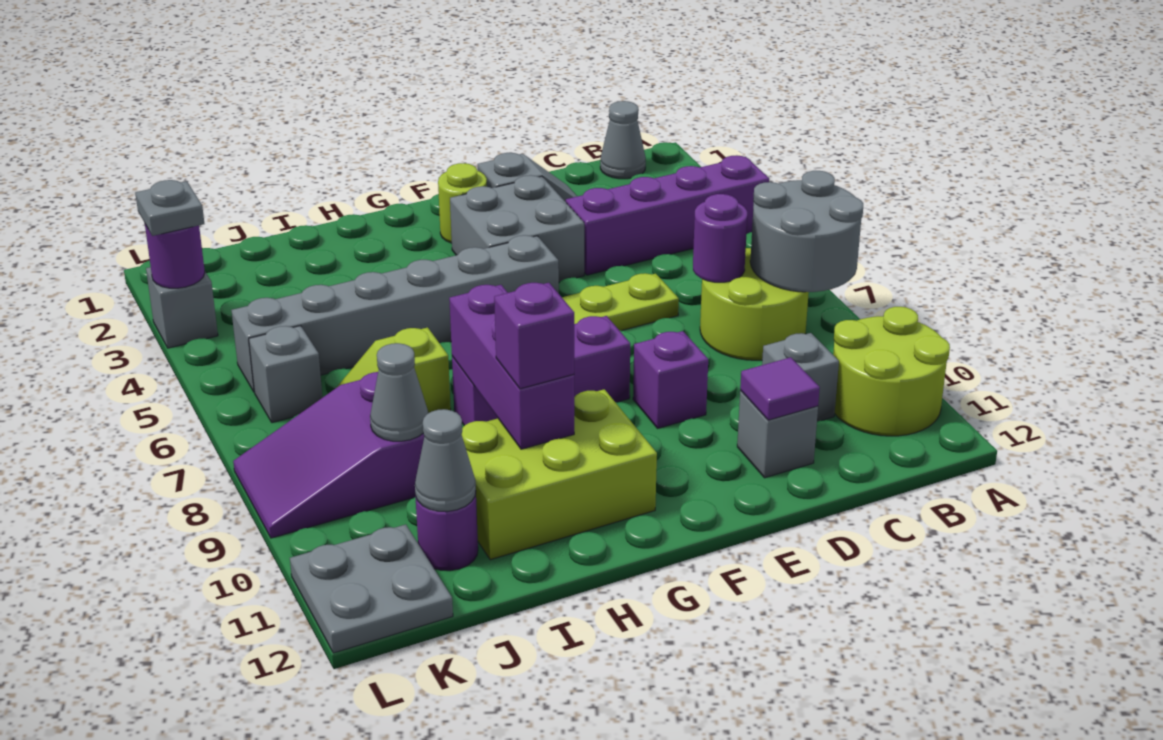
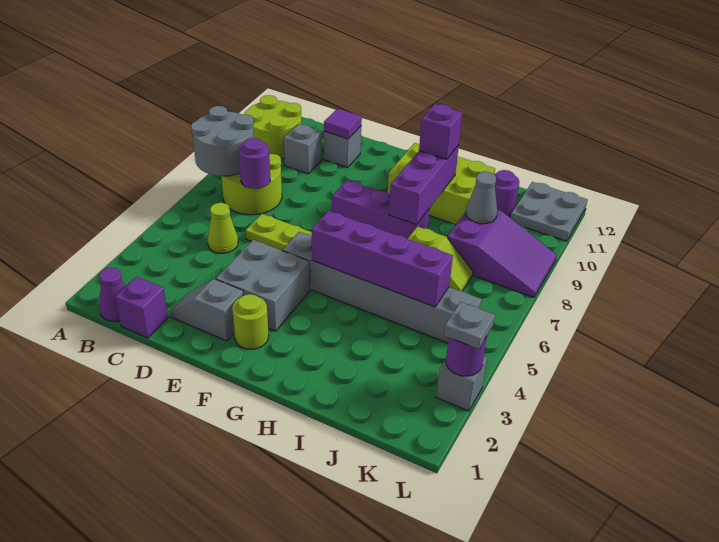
purple brick A4:D4 level 1 -> purple brick G5:J5 level 2
grey cone B1 level 1 -> purple cone B1 level 1
none -> lime cone C5 level 1
purple brick E9 level 1 -> purple brick C1 level 1
grey cone J11 level 2 -> none
grey brick K6 level 1 -> none

